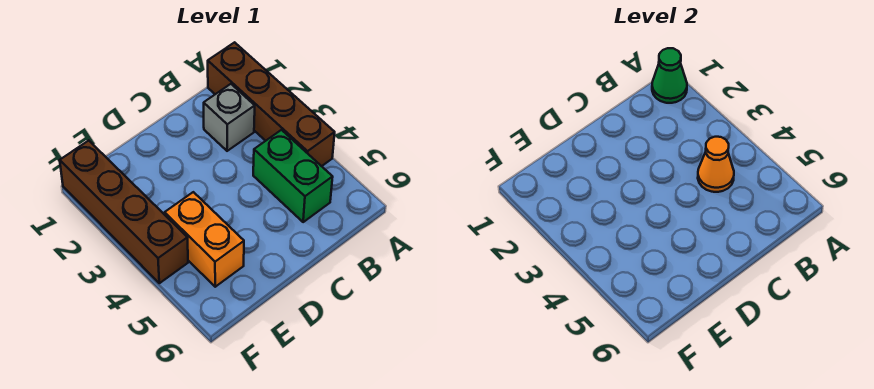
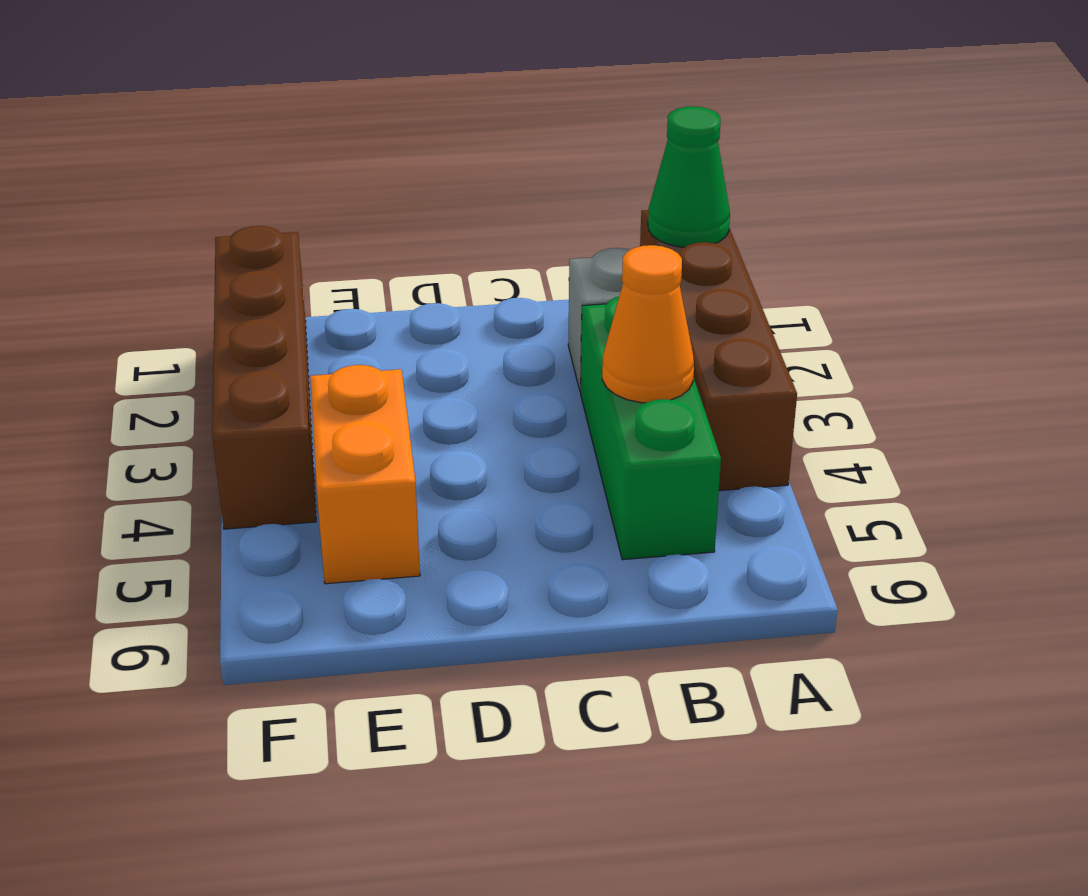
green brick B4:B5 level 1 -> green brick B3:B5 level 1

